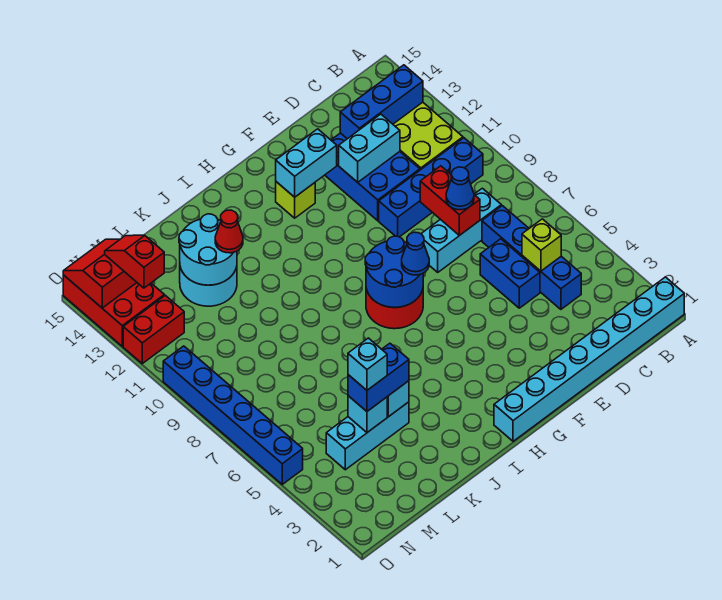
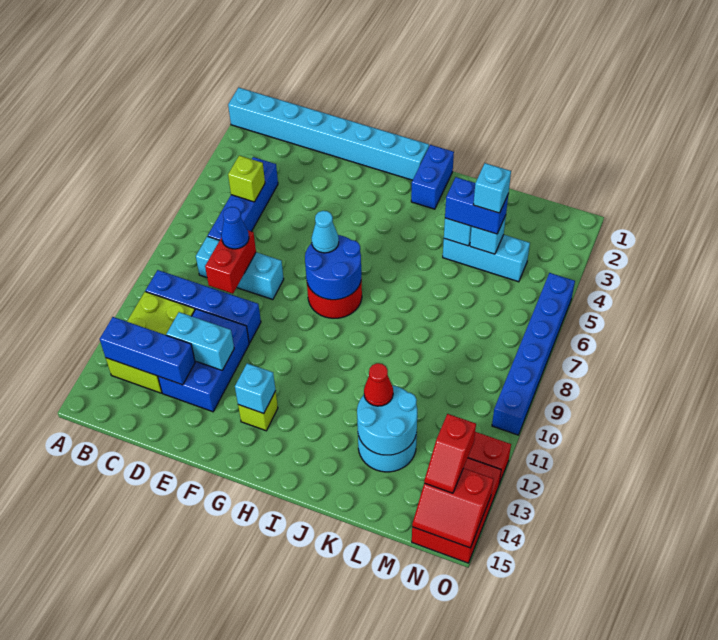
blue brick D5:D6 level 1 -> blue brick I1:I2 level 1
cyan brick F13:G13 level 2 -> cyan brick G13 level 2
blue cone G7 level 3 -> cyan cone G7 level 3

